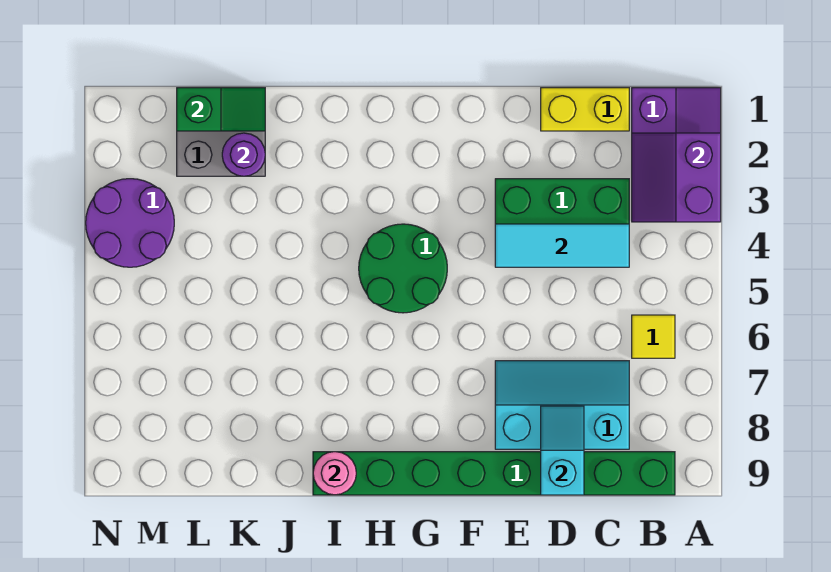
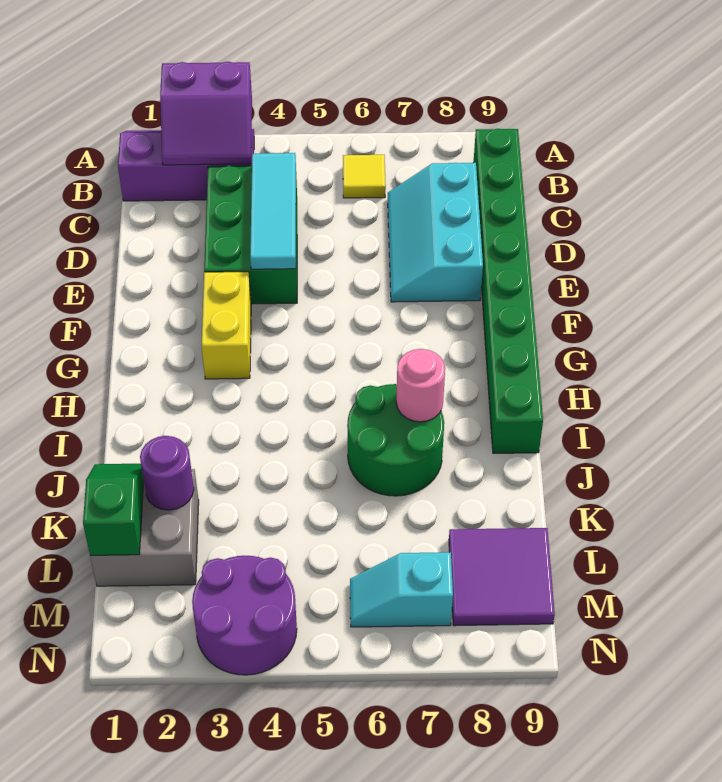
yellow brick C1:D1 level 1 -> yellow brick F3:G3 level 1
cyan slope D8:D9 level 2 top 9 -> cyan slope M6:M7 level 1 top 7
green round brick G4:H5 level 1 -> green round brick I6:J7 level 1
pink round brick I9 level 2 -> pink round brick I7 level 2
none -> purple tile L8:M9 level 1

